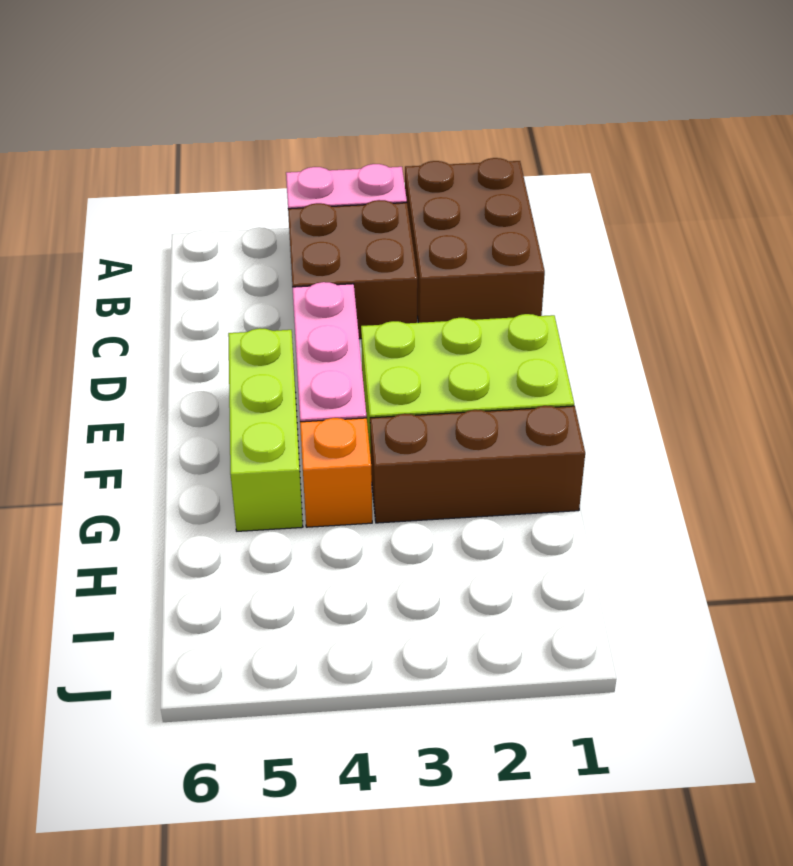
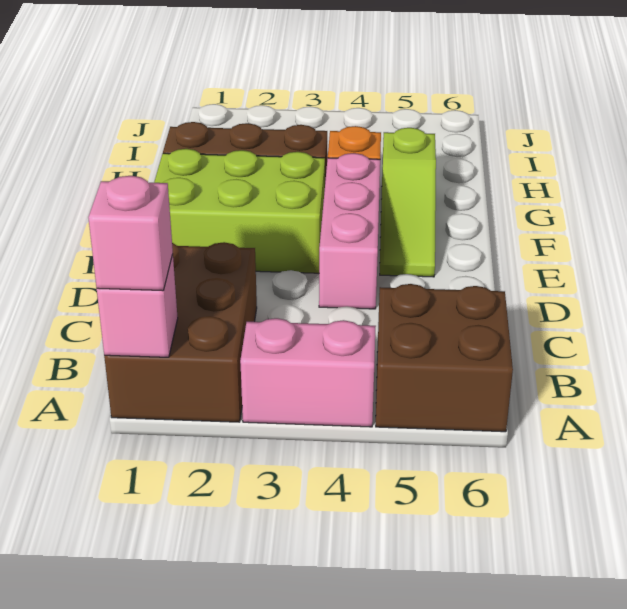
none -> pink brick A1 level 2
none -> pink brick A1 level 3
brown brick B3:C4 level 1 -> brown brick A5:B6 level 1
lime brick E5:G5 level 1 -> lime slope E5:G5 level 1 top G

